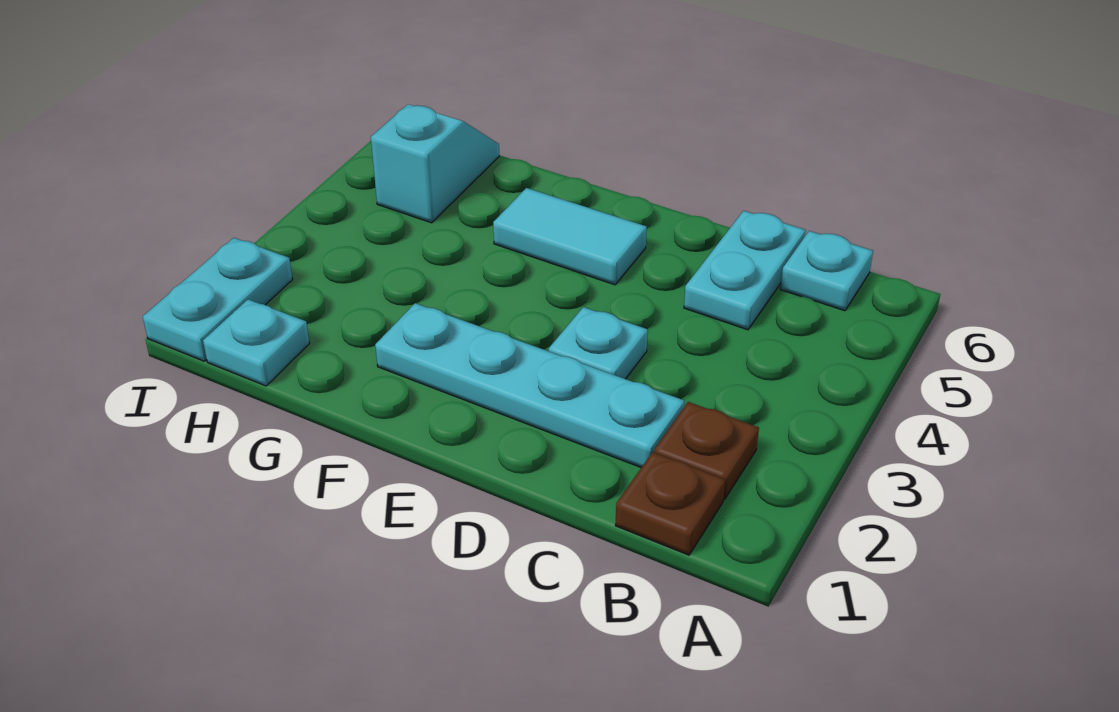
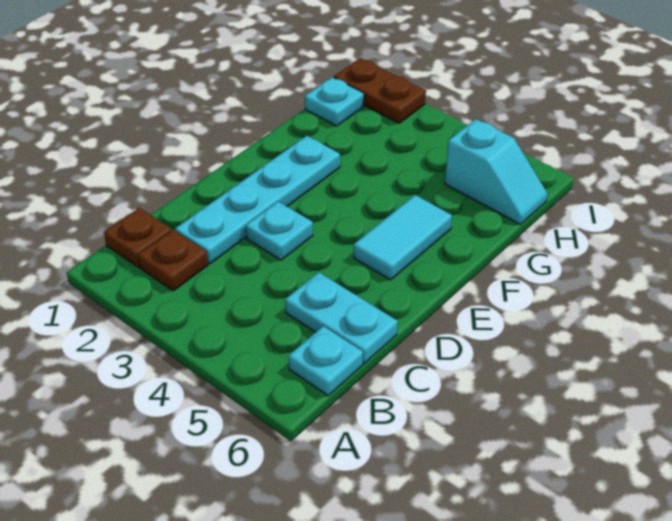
cyan plate I1:I2 level 1 -> brown plate I1:I2 level 1

